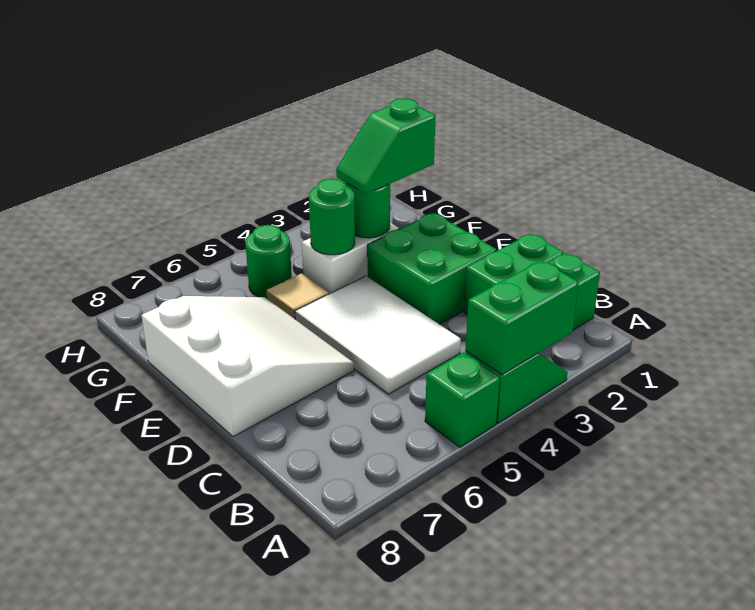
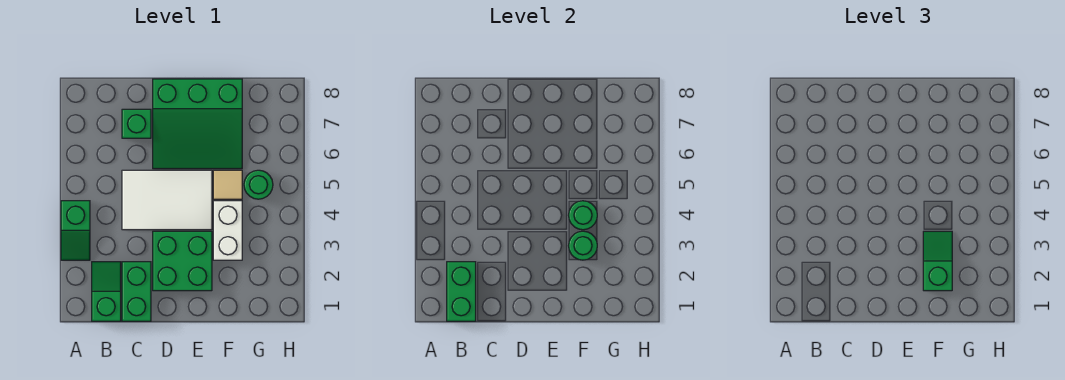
green brick A3:A4 level 2 -> green brick B1:B2 level 2
green brick A5 level 1 -> green brick C7 level 1
white slope D6:F8 level 1 top 8 -> green slope D6:F8 level 1 top 8

